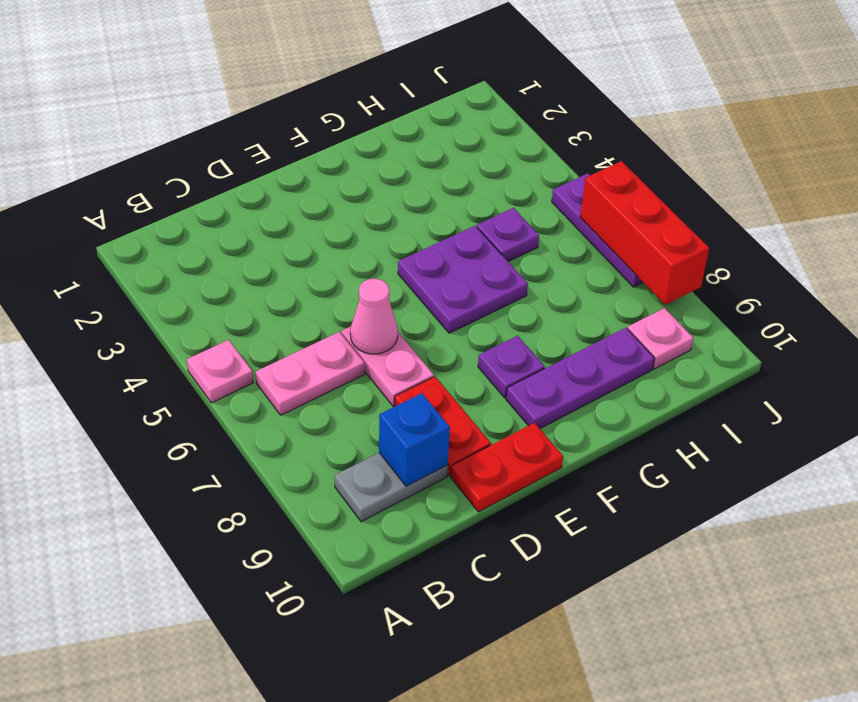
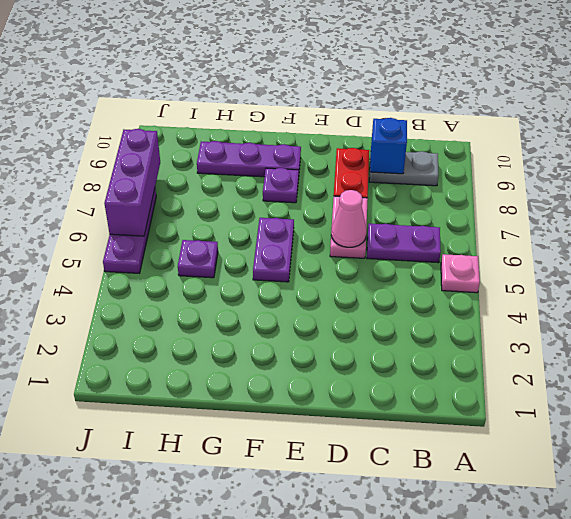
pink plate B6:C6 level 1 -> purple plate B6:C6 level 1
red plate D10:E10 level 1 -> none
purple plate F5:G6 level 1 -> purple plate F5:F6 level 1
pink plate I9 level 1 -> none
red brick J6:J8 level 2 -> purple brick J6:J8 level 2

